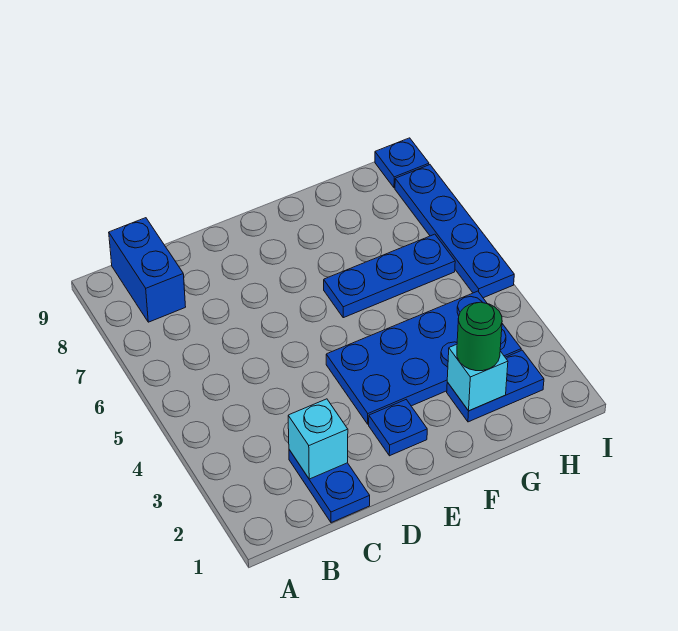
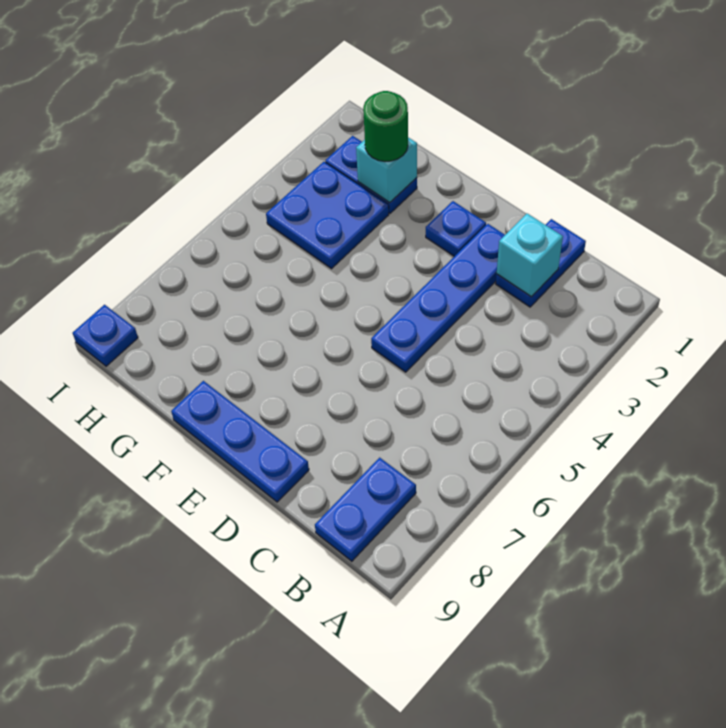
blue brick B8:B9 level 1 -> blue plate B8:B9 level 1
blue plate E3:H4 level 1 -> blue plate G3:H4 level 1
blue plate F6:H6 level 1 -> blue plate D9:F9 level 1
blue plate I5:I8 level 1 -> blue plate D2:D5 level 1

